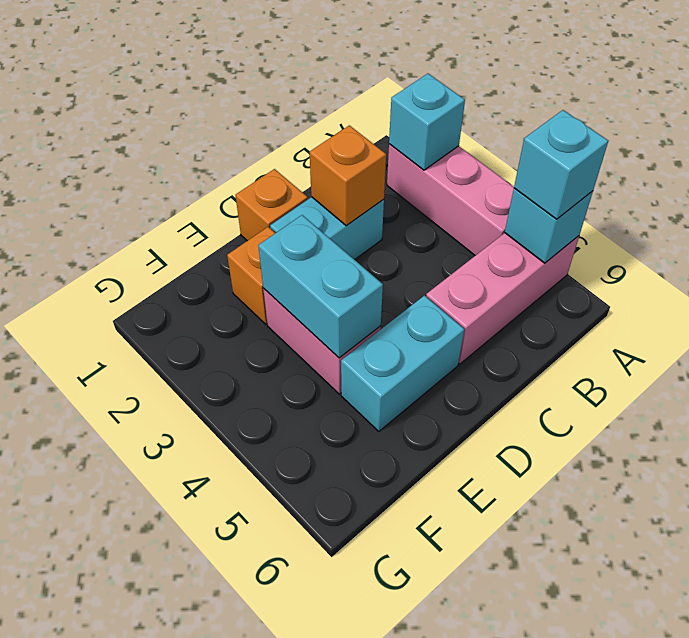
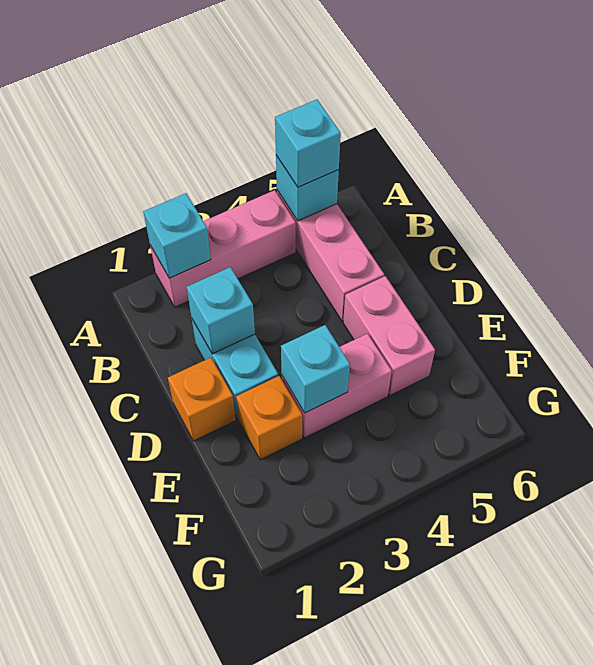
orange brick C2 level 2 -> cyan brick C2 level 2
cyan brick D5:E5 level 1 -> pink brick D5:E5 level 1
cyan brick E3:E4 level 2 -> cyan brick E3 level 2

